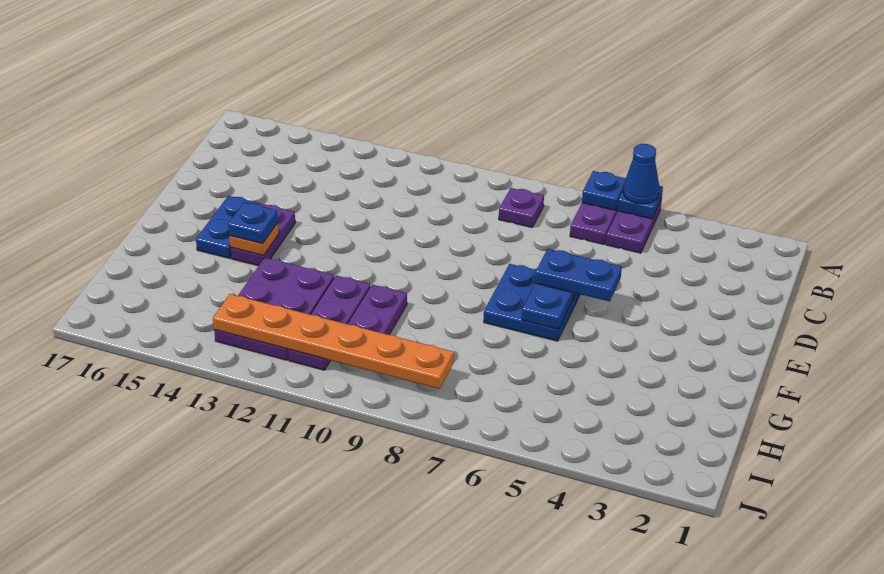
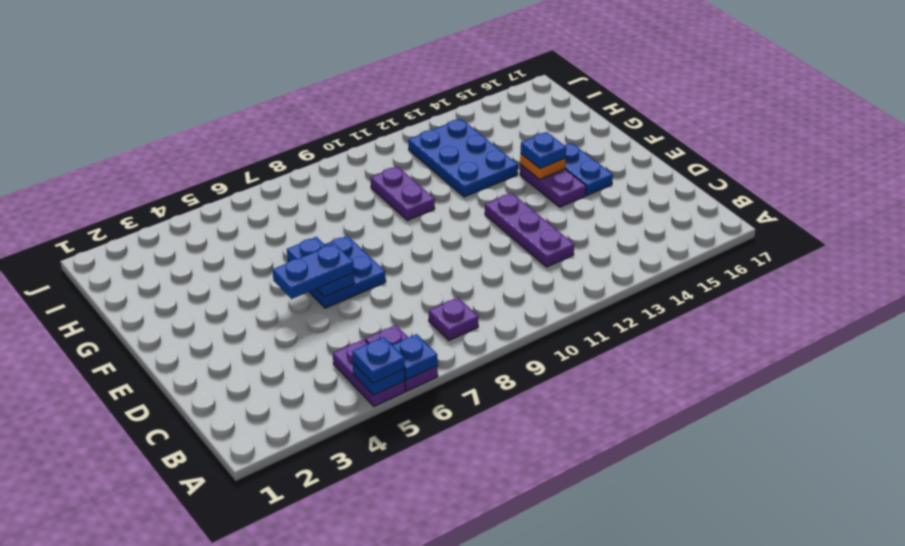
blue cone A5 level 3 -> blue plate A5 level 3
purple plate G11:I11 level 1 -> purple plate C12:E12 level 1
purple plate G12:I13 level 1 -> blue plate G12:I13 level 1
orange plate I8:I13 level 2 -> none

